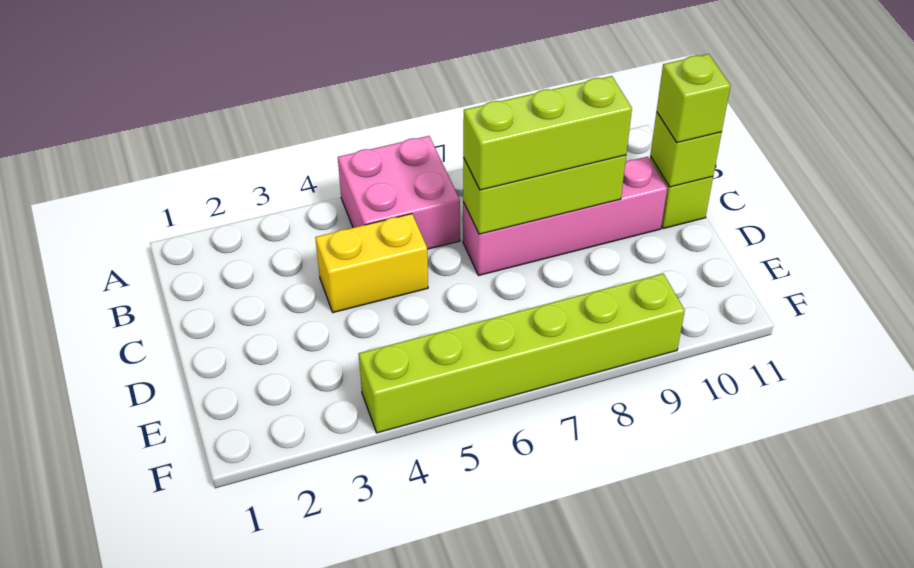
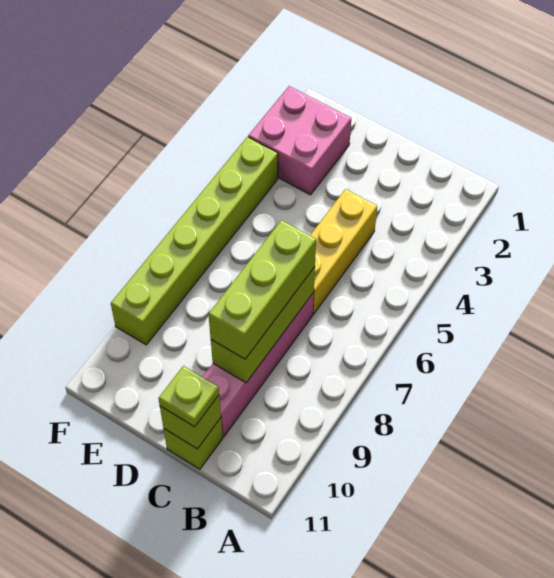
pink brick A5:B6 level 1 -> pink brick E2:F3 level 1
yellow brick C4:C5 level 1 -> yellow brick C4:C6 level 1
lime brick C11 level 3 -> lime plate C11 level 3

